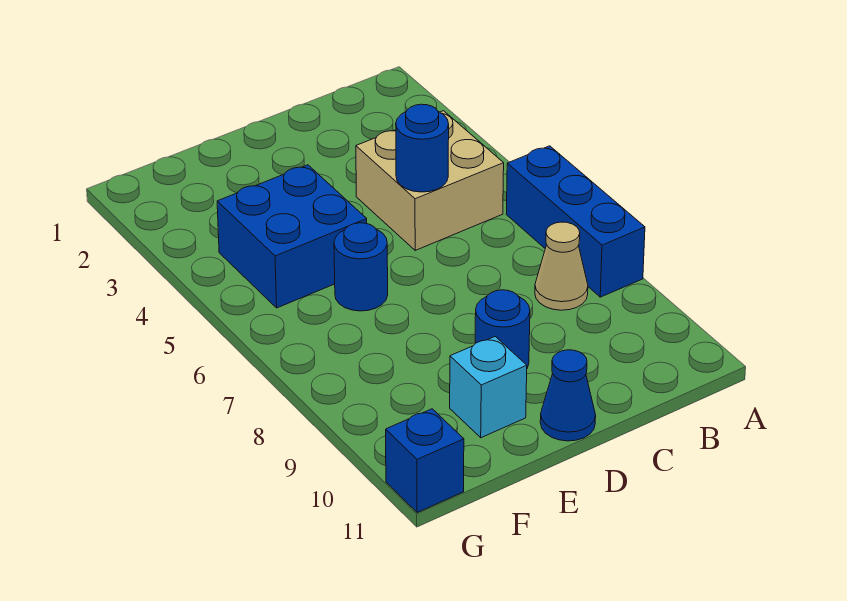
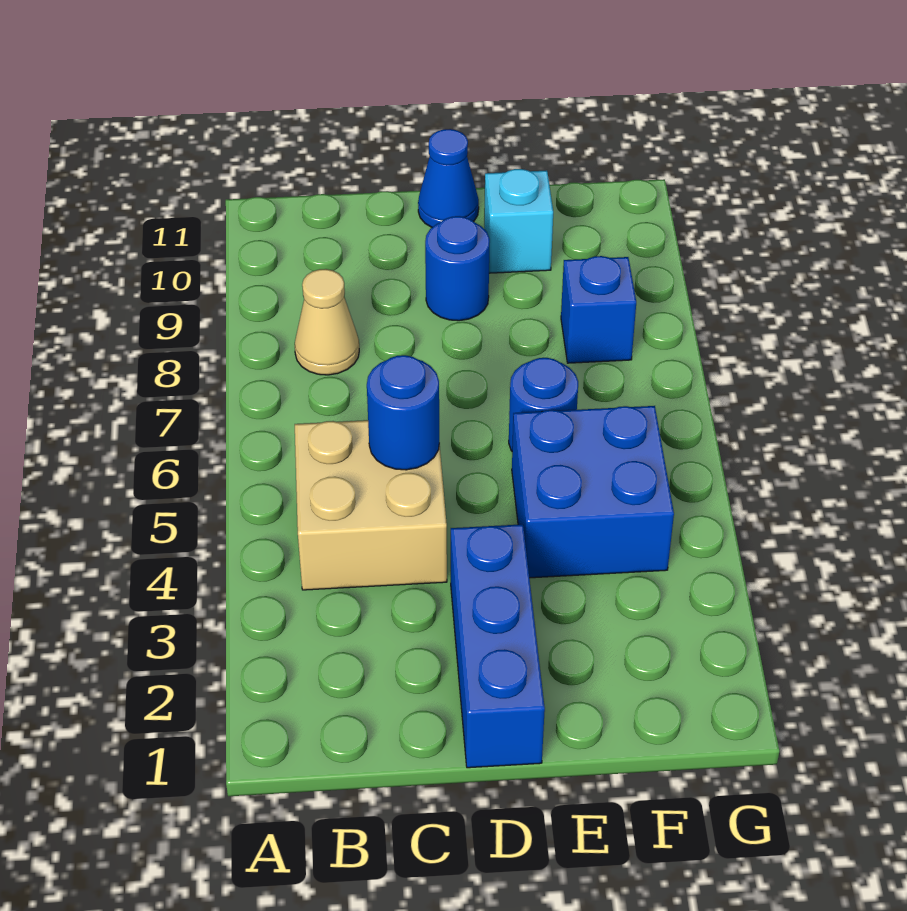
blue brick A6:A8 level 1 -> blue brick D1:D3 level 1
blue brick G11 level 1 -> blue brick F8 level 1

